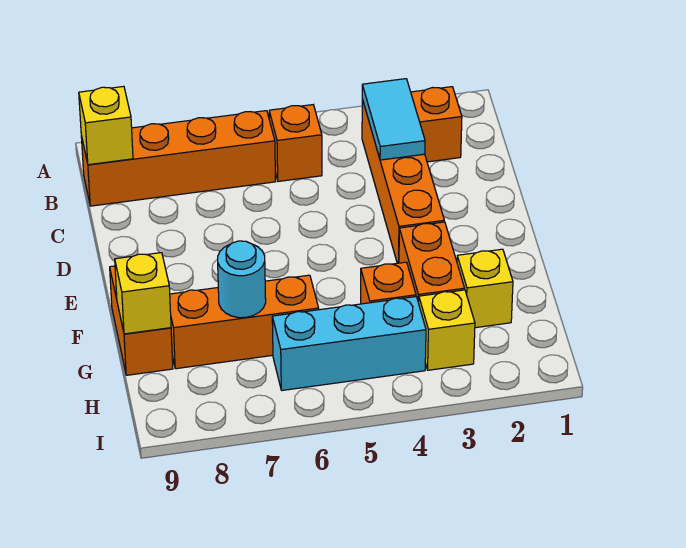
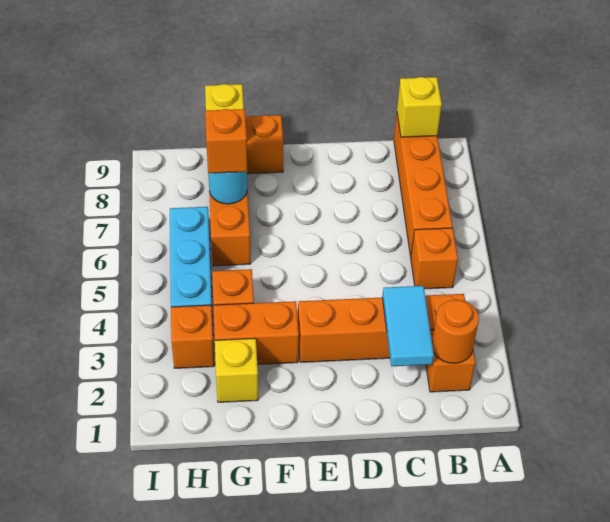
none -> orange round brick B2 level 2
cyan tile B3:C3 level 2 -> cyan tile C2:C3 level 2
none -> orange brick G7 level 3
yellow brick H3 level 1 -> orange brick H3 level 1

